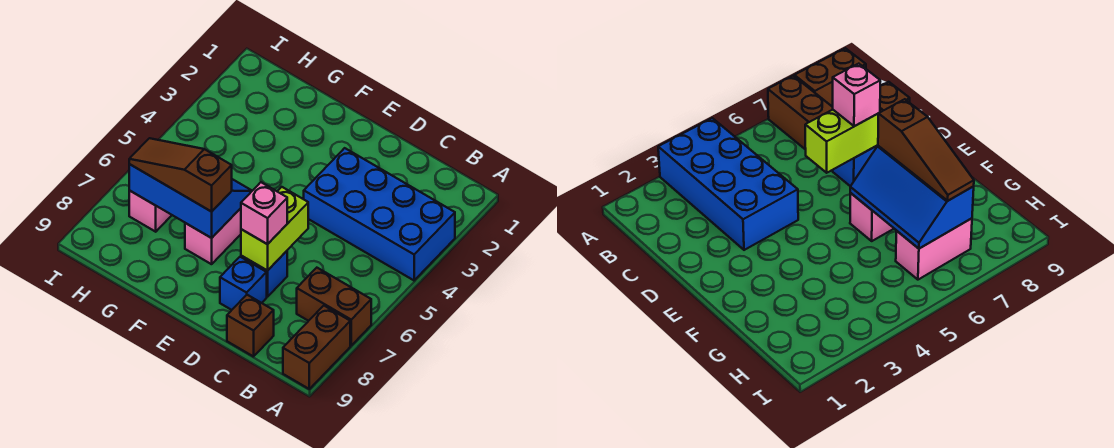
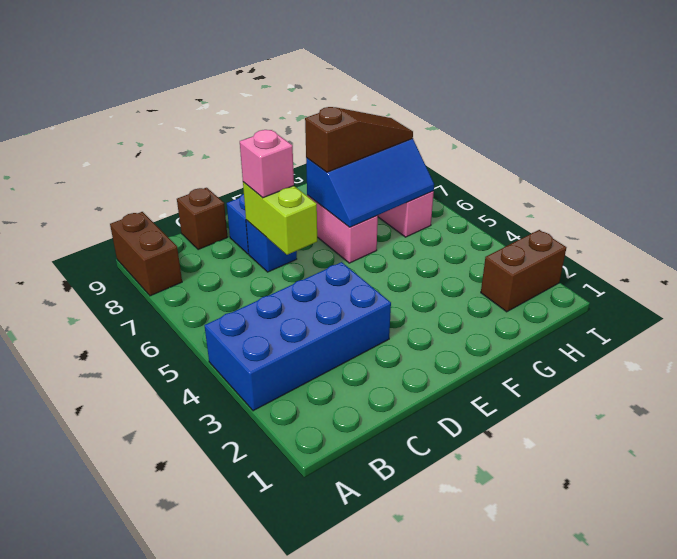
brown brick A7:B7 level 1 -> brown brick H2:I2 level 1

